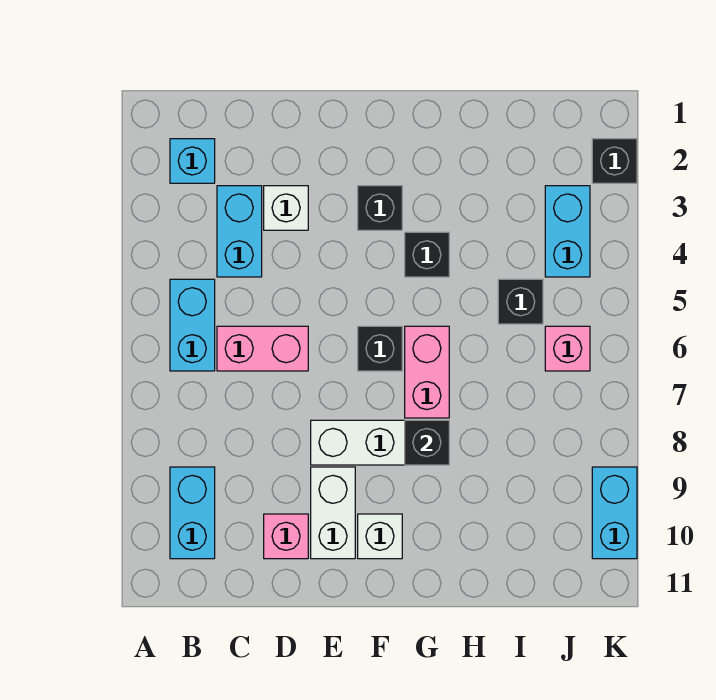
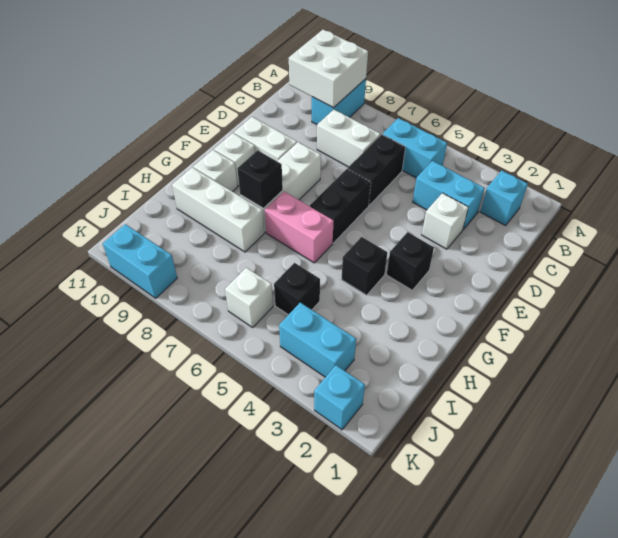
none -> white brick A9:B10 level 2
cyan brick B9:B10 level 1 -> cyan brick A9:B9 level 1
pink brick C6:D6 level 1 -> black brick C6:D6 level 1
none -> white brick C7:C8 level 1
pink brick D10 level 1 -> none
black brick F6 level 1 -> black brick E6:F6 level 1
none -> white brick G10 level 1
none -> white brick H8:H10 level 1
pink brick J6 level 1 -> white brick J6 level 1
black brick K2 level 1 -> cyan brick K2 level 1

